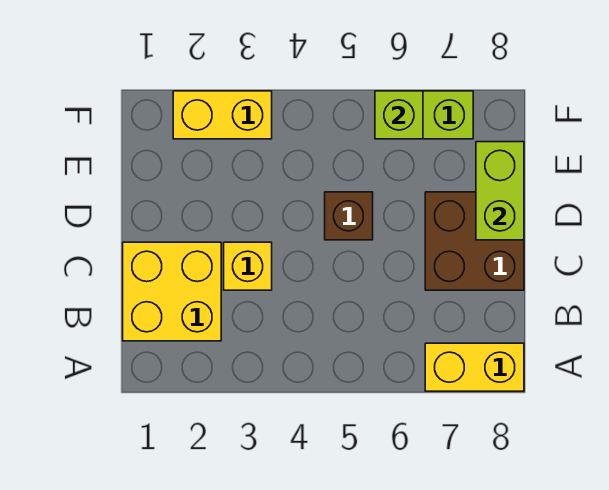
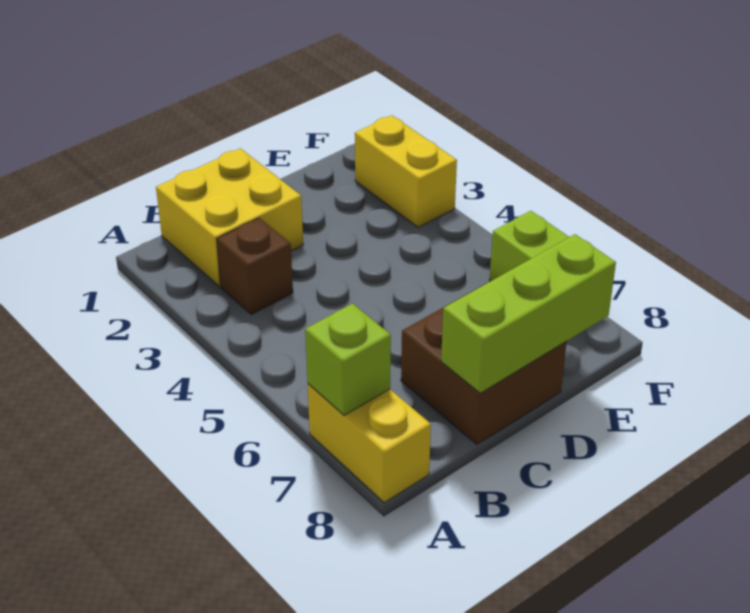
yellow brick C3 level 1 -> none
brown brick D5 level 1 -> brown brick B3 level 1
lime brick D8:E8 level 2 -> lime brick C8:E8 level 2
lime brick F6 level 2 -> lime brick A7 level 2

